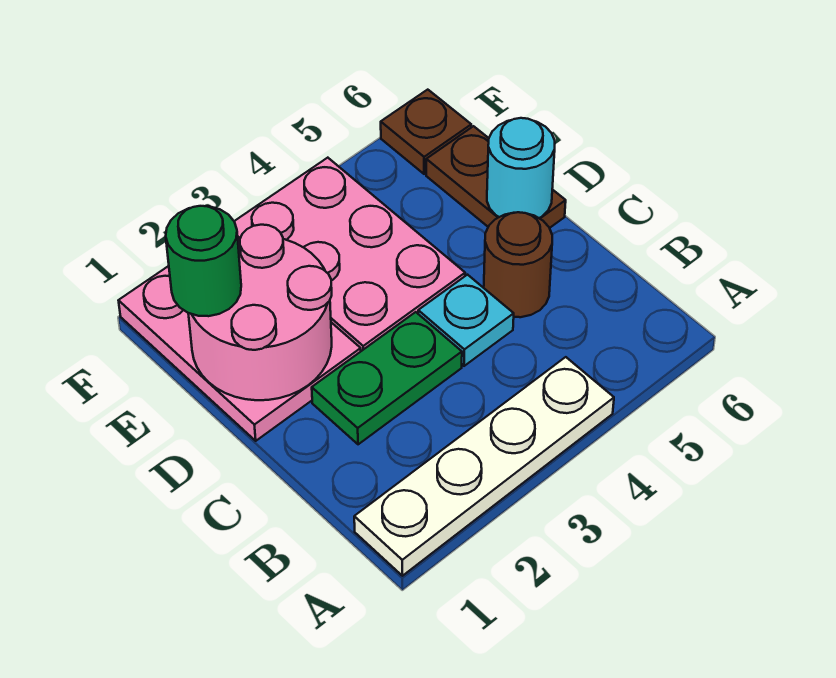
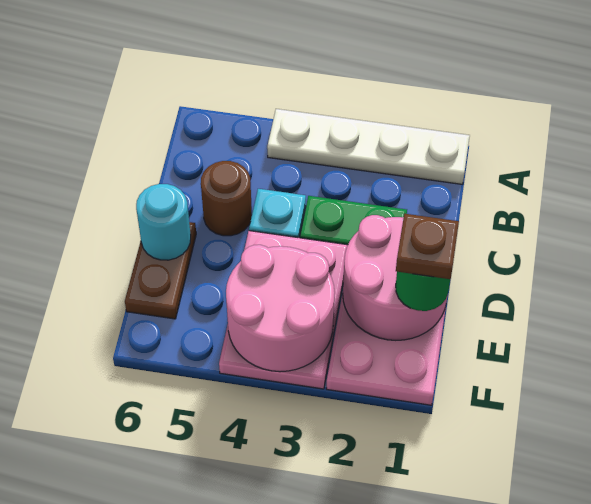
none -> pink round brick E3:F4 level 2
brown plate F6 level 1 -> brown plate E1 level 4

